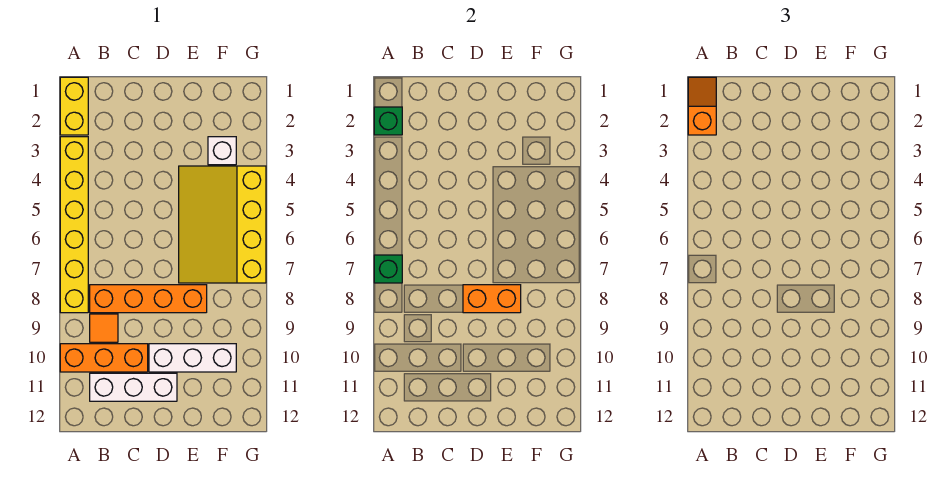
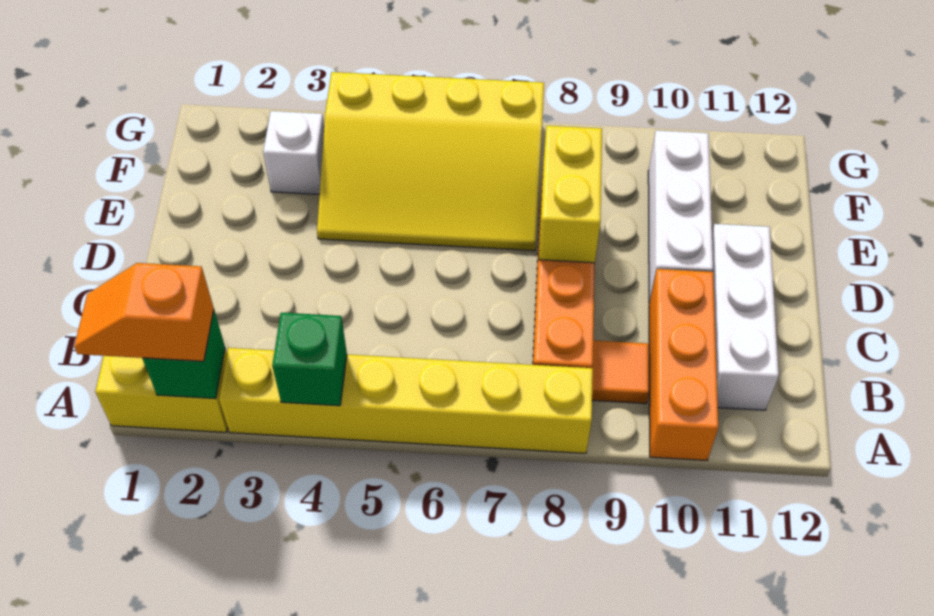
green brick A7 level 2 -> green brick A4 level 2
orange brick D8:E8 level 2 -> yellow brick D8:E8 level 2

